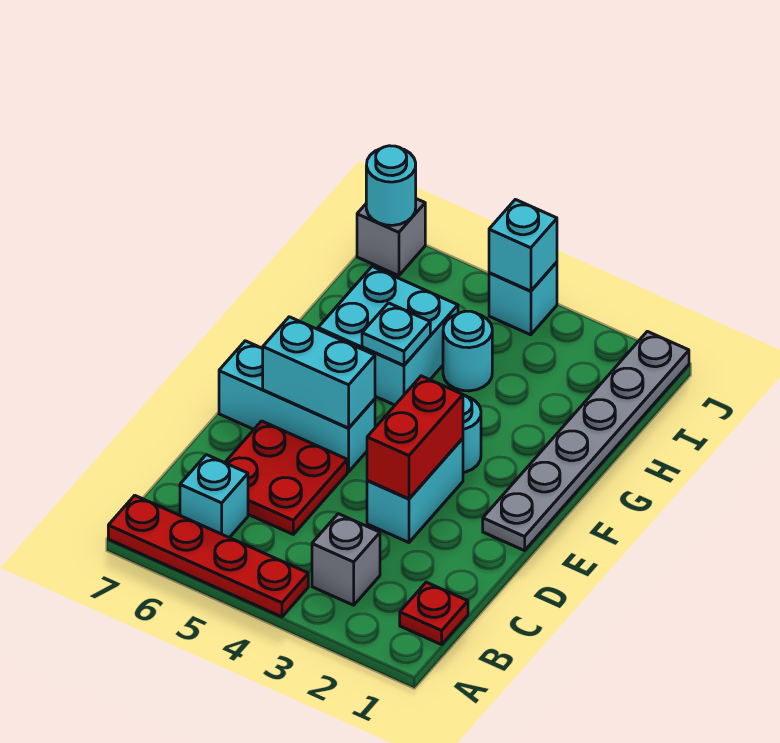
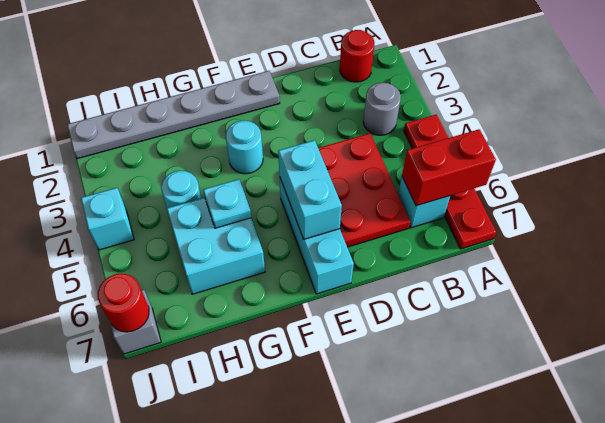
red plate B1 level 1 -> red round brick B1 level 1
grey brick B3 level 1 -> grey round brick B3 level 1
red plate C5:D6 level 1 -> red plate C4:D6 level 1
cyan brick D3:E3 level 1 -> none
red brick D3:E3 level 2 -> red brick A6:B6 level 2
cyan brick J4 level 2 -> none
cyan round brick J7 level 2 -> red round brick J7 level 2

